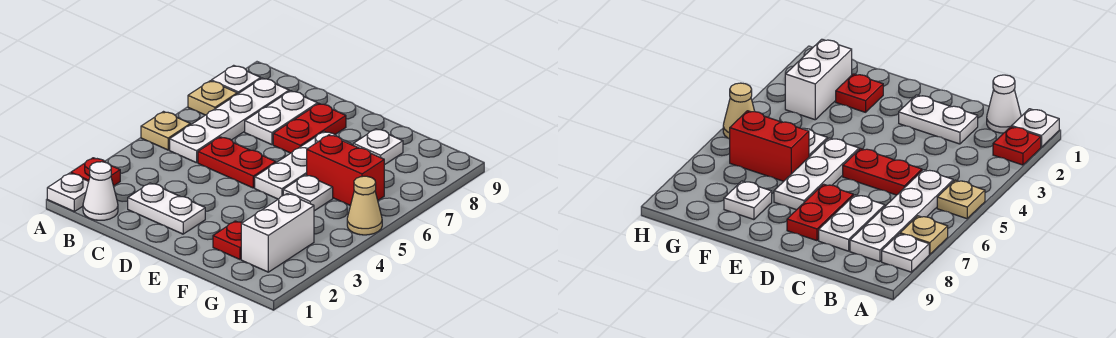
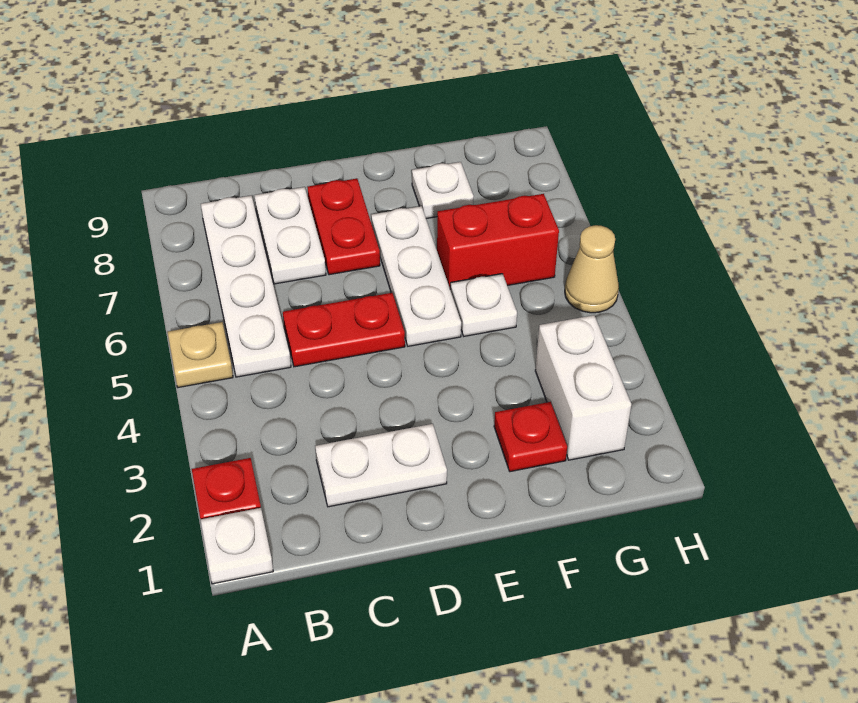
tan plate A7 level 1 -> none
white plate A8 level 1 -> none
white cone B1 level 1 -> none

